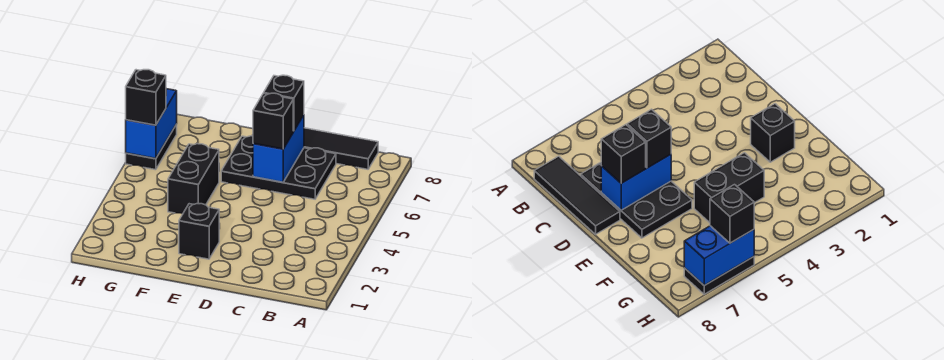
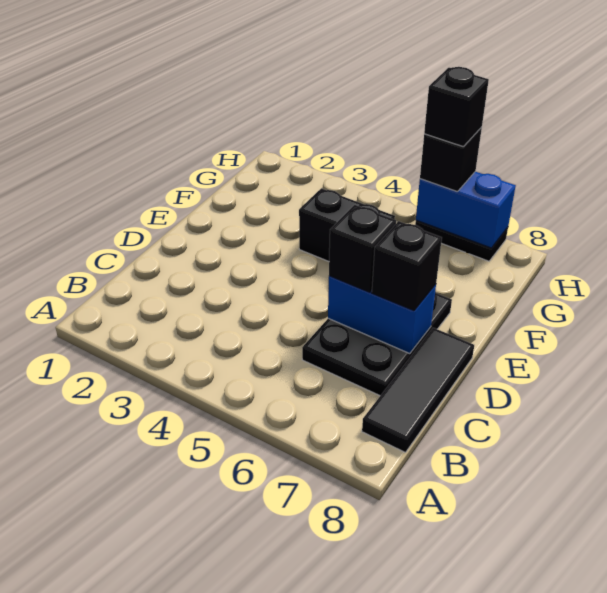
black brick E2 level 1 -> black brick H6 level 4

